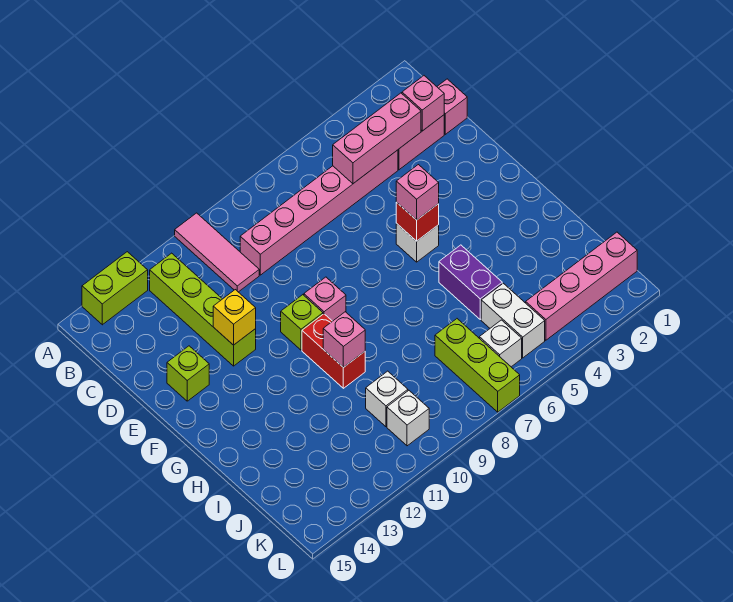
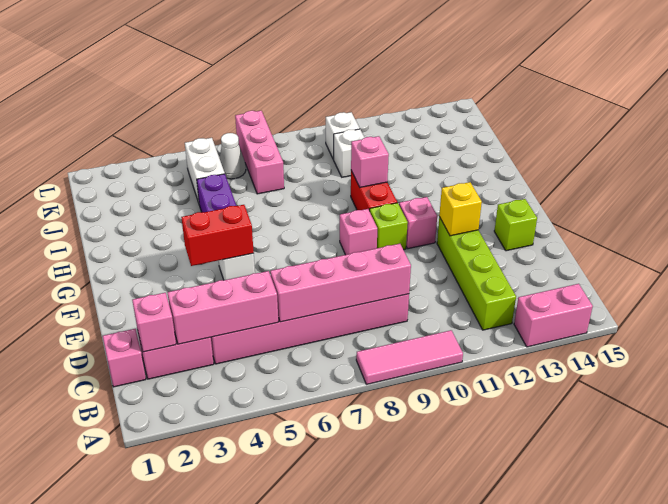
pink tile A10:C10 level 1 -> pink tile A8:A10 level 1
lime brick A13:A14 level 1 -> pink brick A13:A14 level 1
red brick F5 level 2 -> red brick F4:F5 level 2
pink brick F5 level 3 -> pink brick F11 level 1
lime brick J7:L7 level 1 -> pink brick J7:L7 level 1
pink brick K1:K4 level 1 -> pink brick C6:C9 level 2
white brick K6 level 1 -> white cone K6 level 1

